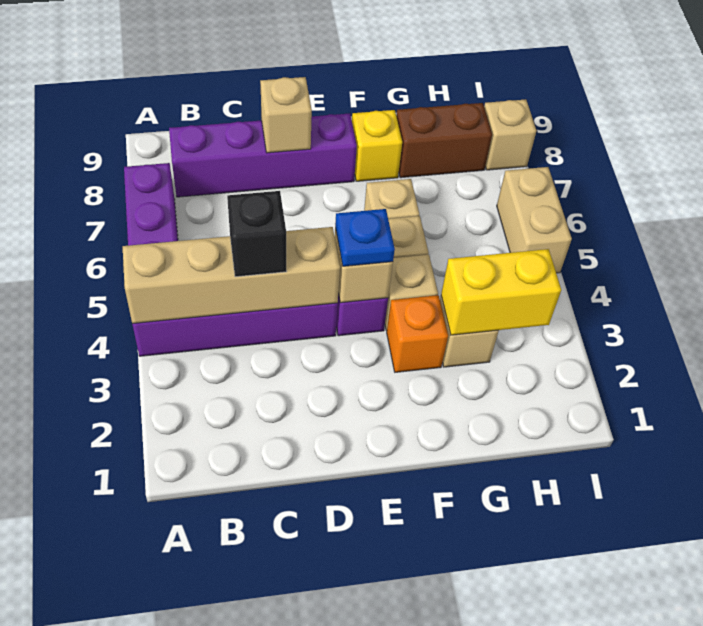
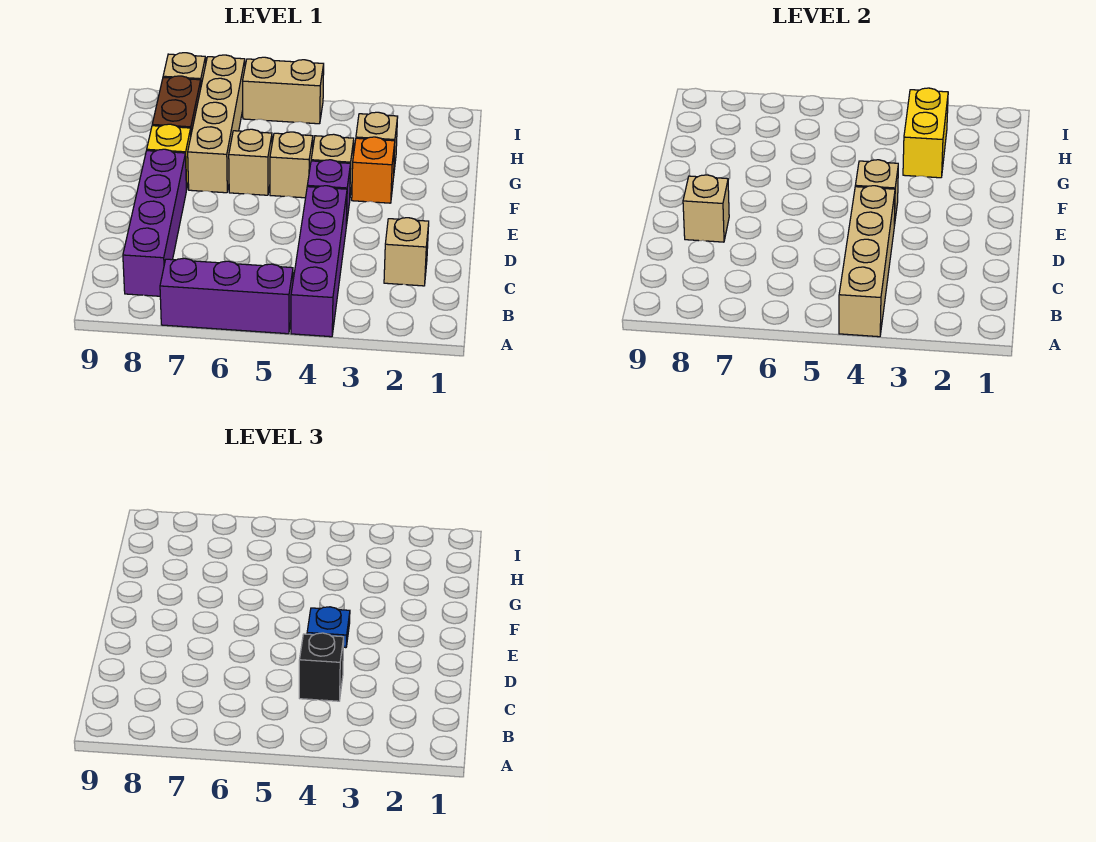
none -> tan brick C2 level 1
none -> tan brick F7:I7 level 1

